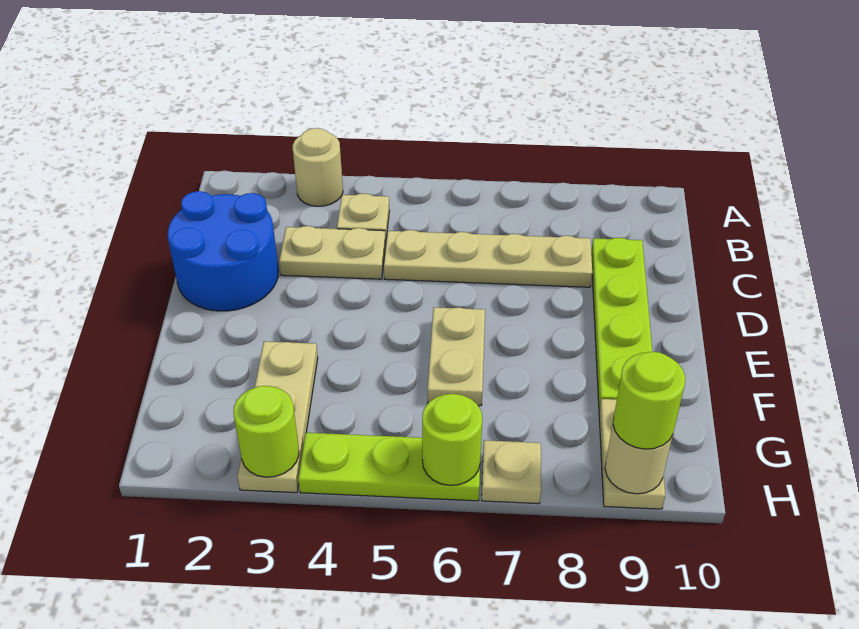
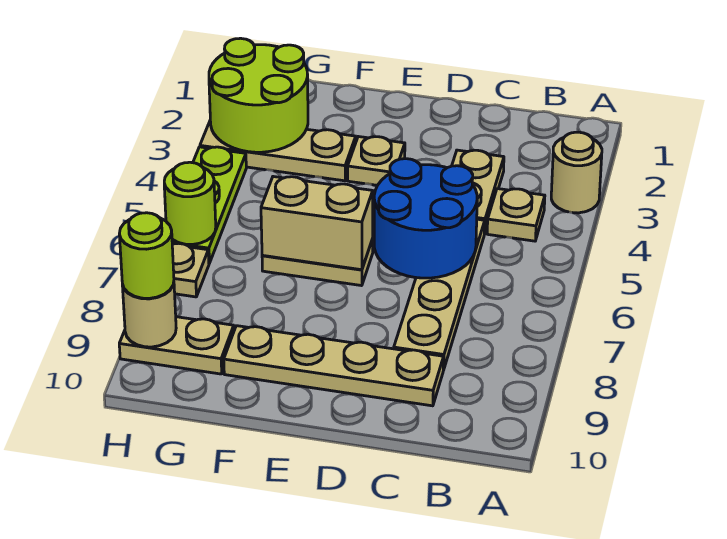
blue round brick C1:D2 level 1 -> blue round brick C5:D6 level 2
lime plate C9:F9 level 1 -> tan plate C9:F9 level 1
none -> tan plate E3 level 1
none -> tan brick E6:F6 level 2
lime round brick H3 level 2 -> lime round brick G2:H3 level 2

